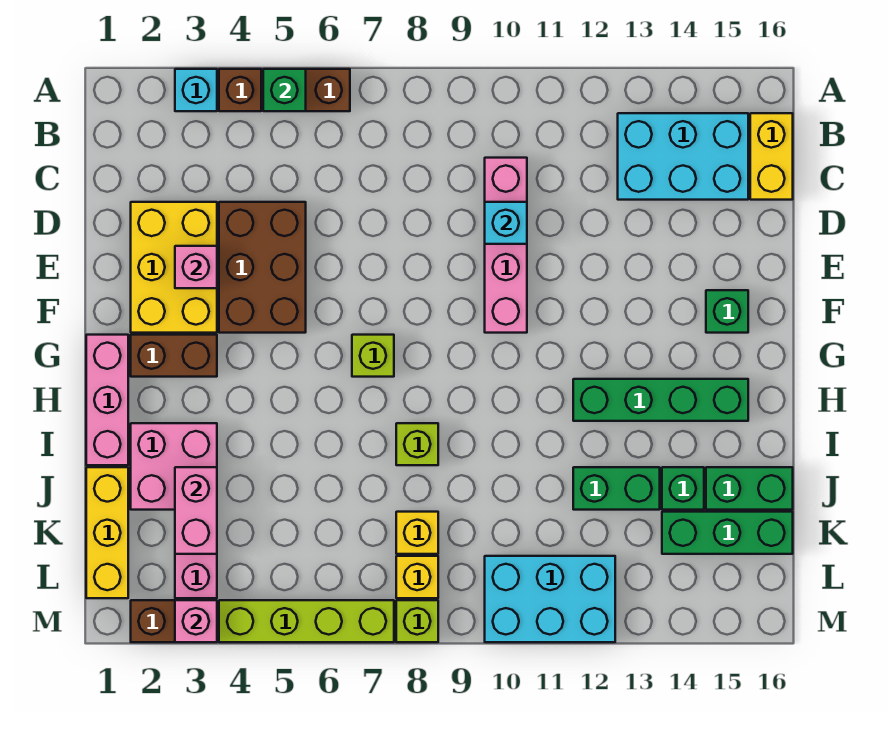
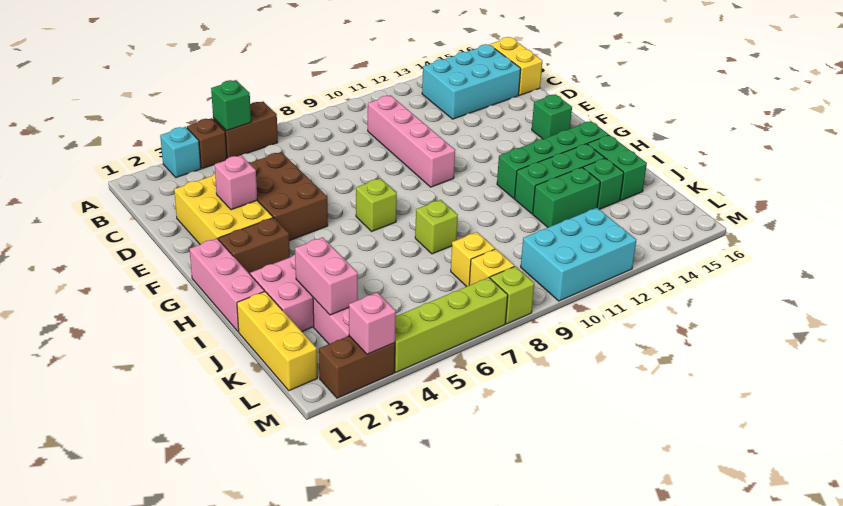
cyan brick D10 level 2 -> none
green brick J15:J16 level 1 -> green brick I15:J15 level 1
green brick K14:K16 level 1 -> green brick I12:I14 level 1

